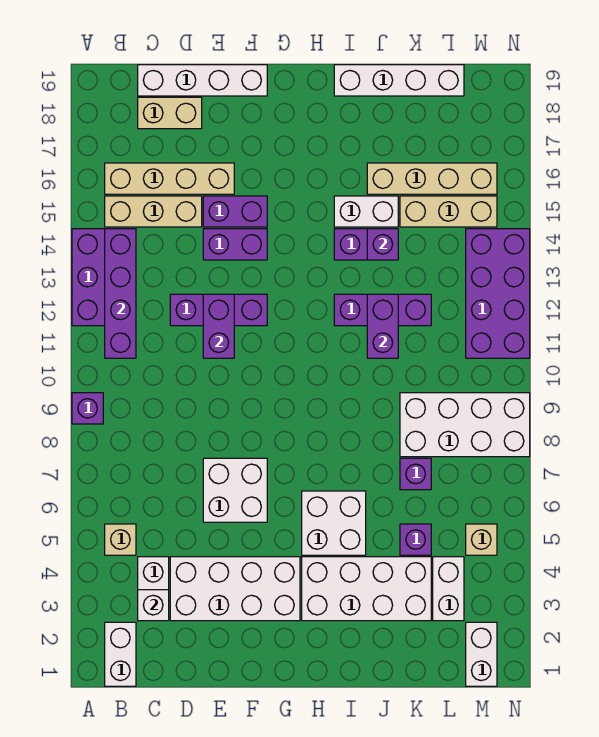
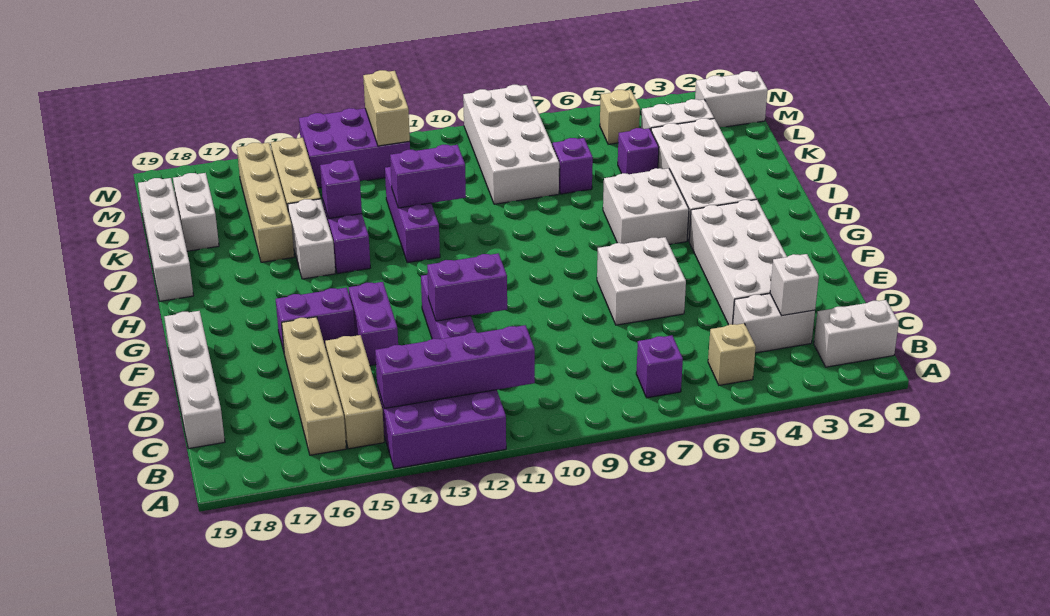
purple brick A9 level 1 -> purple brick B7 level 1
tan brick C18:D18 level 1 -> tan brick M12:N12 level 2
purple brick E15:F15 level 1 -> purple brick F15:F16 level 1
none -> white brick K18:L18 level 1
purple brick M11:N14 level 1 -> purple brick M12:N14 level 1

